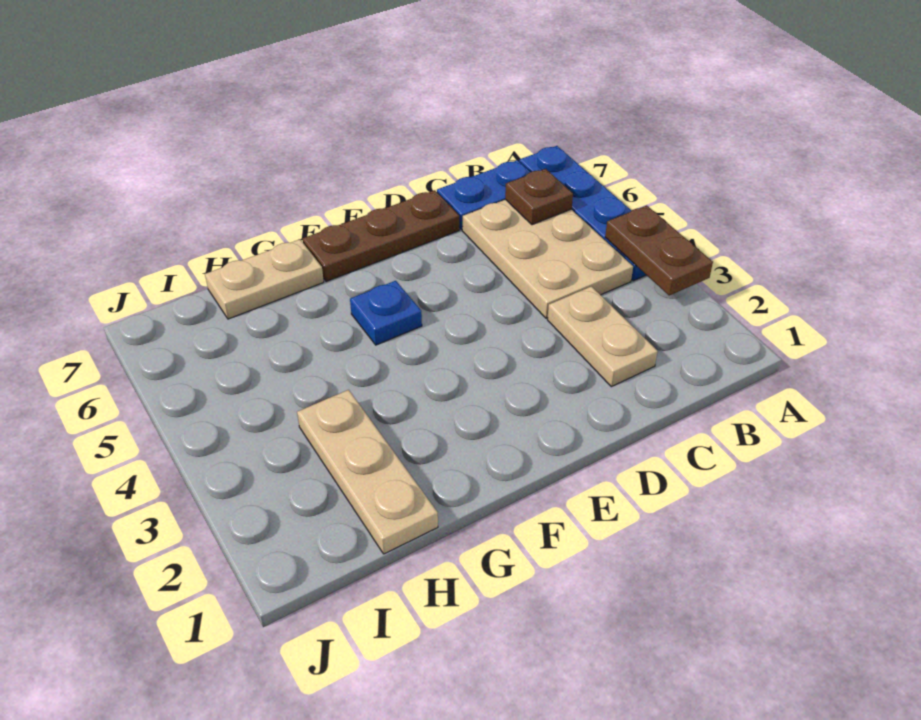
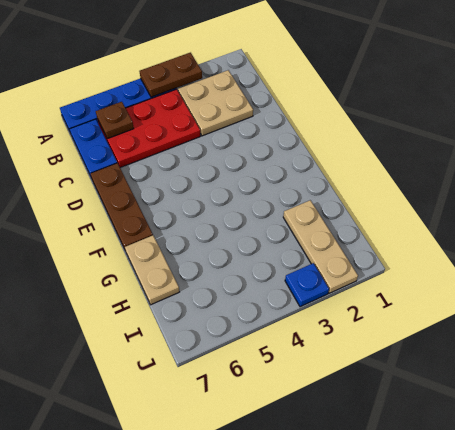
tan plate B4:C6 level 1 -> red plate B4:C6 level 1
tan plate C2:C3 level 1 -> tan plate B2:C3 level 1
blue plate F5 level 1 -> blue plate J3 level 1
tan plate H1:H3 level 1 -> tan plate H2:J2 level 1

